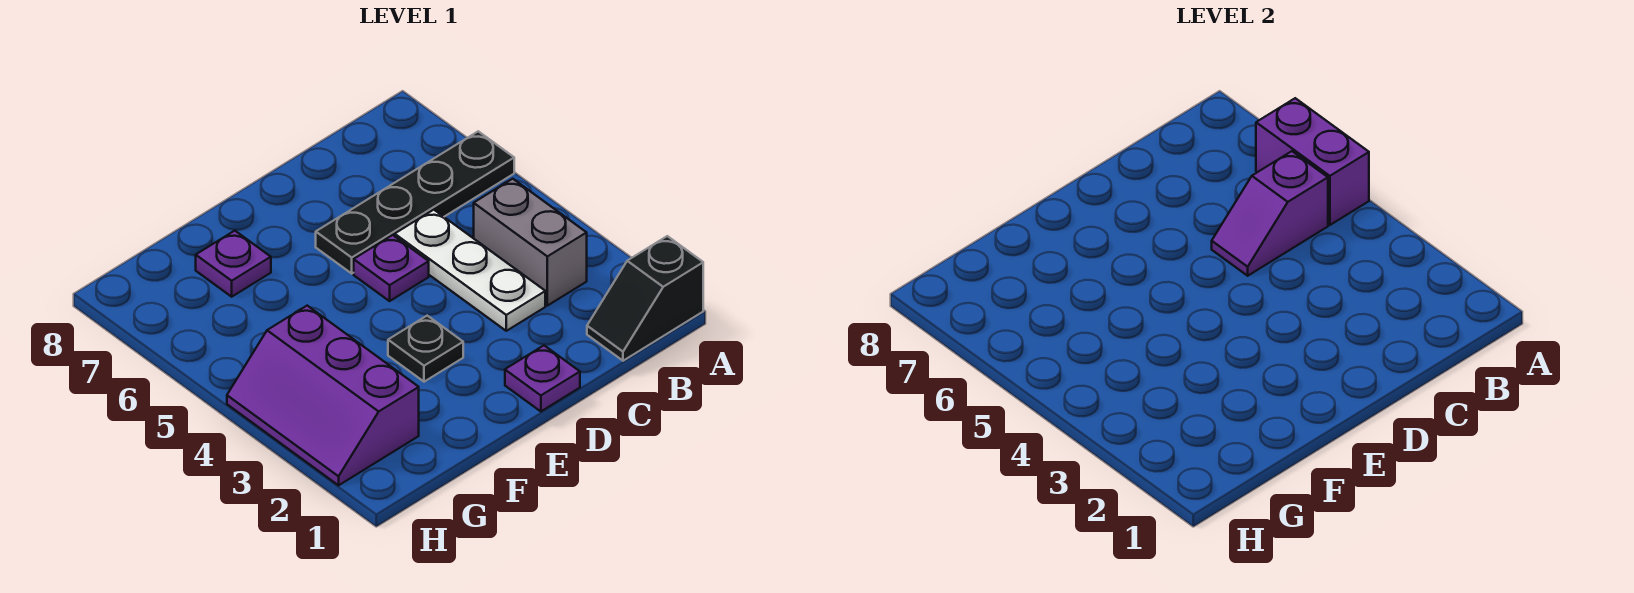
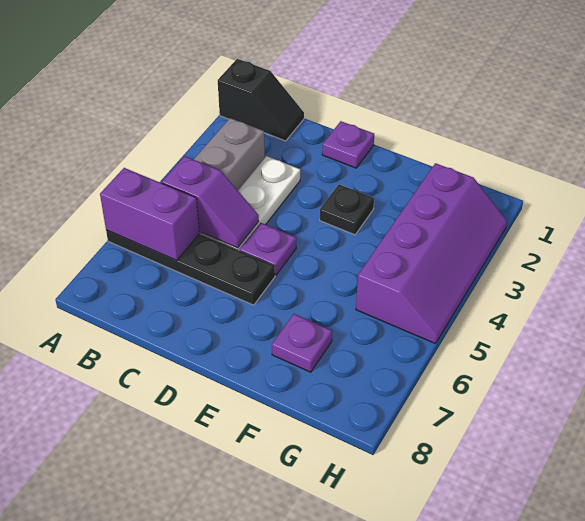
purple brick A5:A6 level 2 -> purple brick A6:B6 level 2
purple slope G2:H4 level 1 top G -> purple slope G2:H5 level 1 top G

